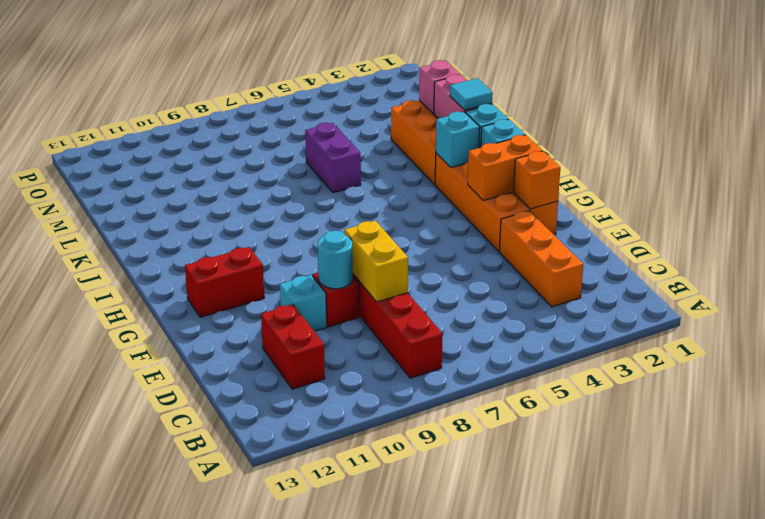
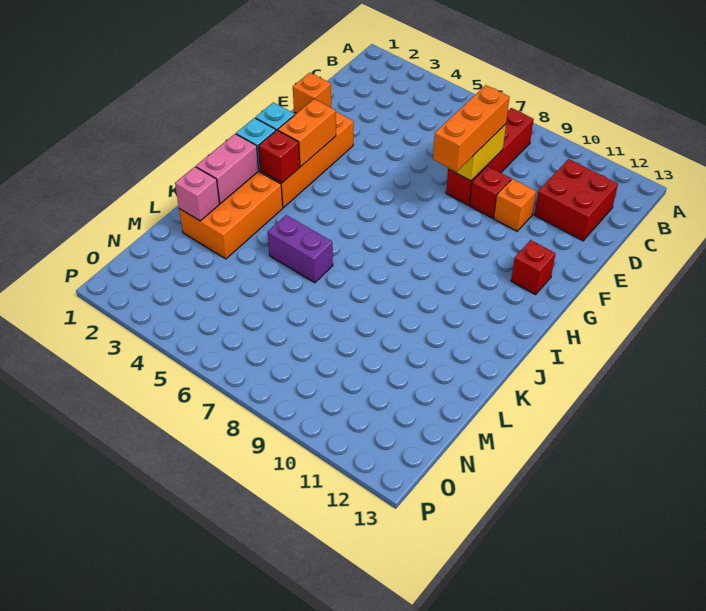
orange brick C3:E3 level 1 -> orange brick D8:F8 level 3
red brick C11:D11 level 1 -> red brick C11:D12 level 1
cyan round brick E9 level 2 -> none
cyan brick E10 level 1 -> orange brick E10 level 1
orange brick G2:G3 level 2 -> orange brick G3:H3 level 2
red brick G11:G12 level 1 -> red brick G12 level 1
cyan brick I3 level 2 -> red brick I3 level 2
cyan tile J2 level 3 -> none
purple brick K6:L6 level 1 -> purple brick K5:K6 level 1

